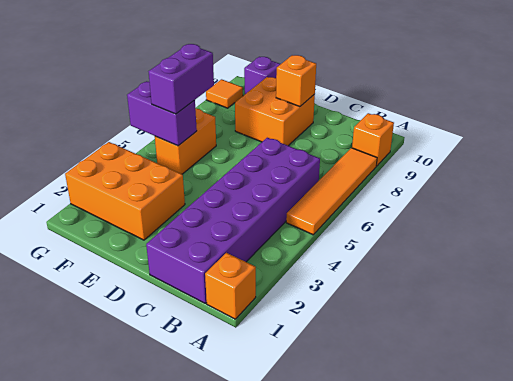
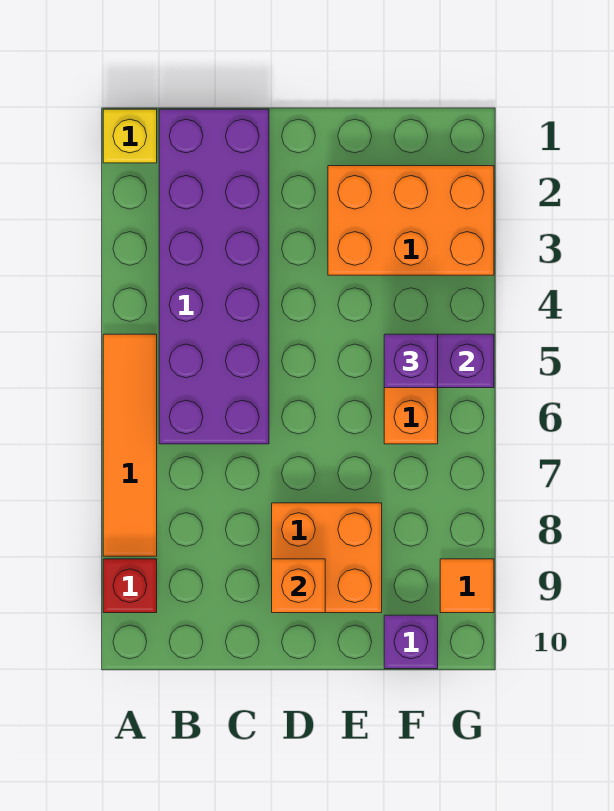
orange brick A1 level 1 -> yellow brick A1 level 1
orange brick A9 level 1 -> red brick A9 level 1
purple brick F5:F6 level 3 -> purple brick F5 level 3

